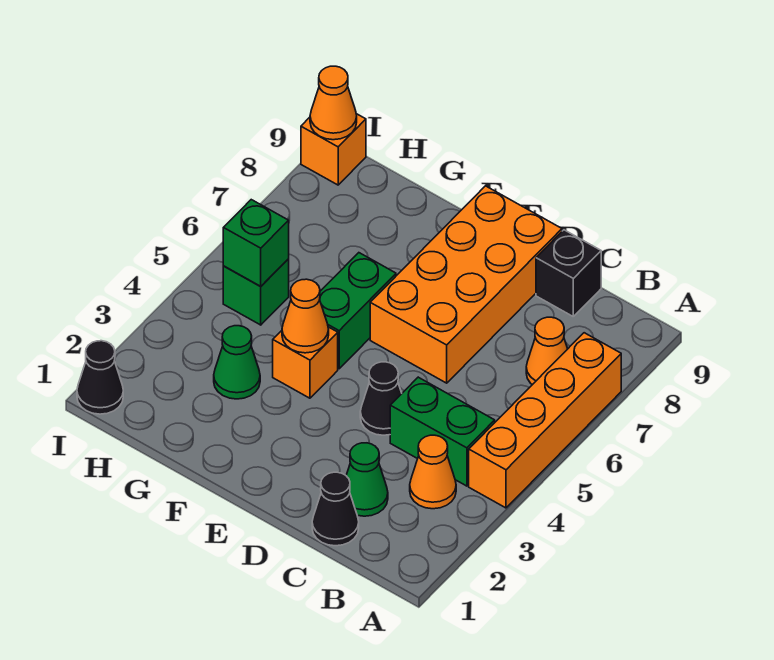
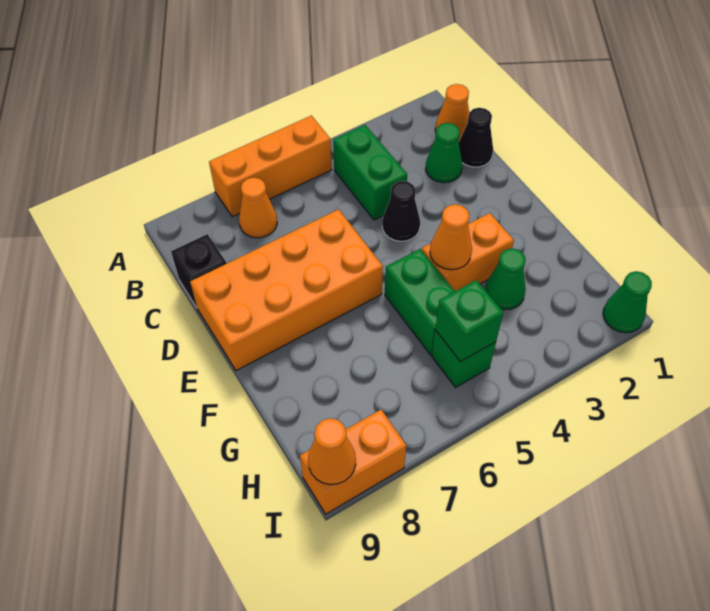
orange brick A4:A7 level 1 -> orange brick A5:A7 level 1
orange cone B3 level 1 -> orange cone B1 level 1
orange brick F4 level 1 -> orange brick F3:F4 level 1
green brick F5:F6 level 1 -> green brick F5:G5 level 1
black cone I1 level 1 -> green cone I1 level 1
orange brick I9 level 1 -> orange brick I8:I9 level 1

